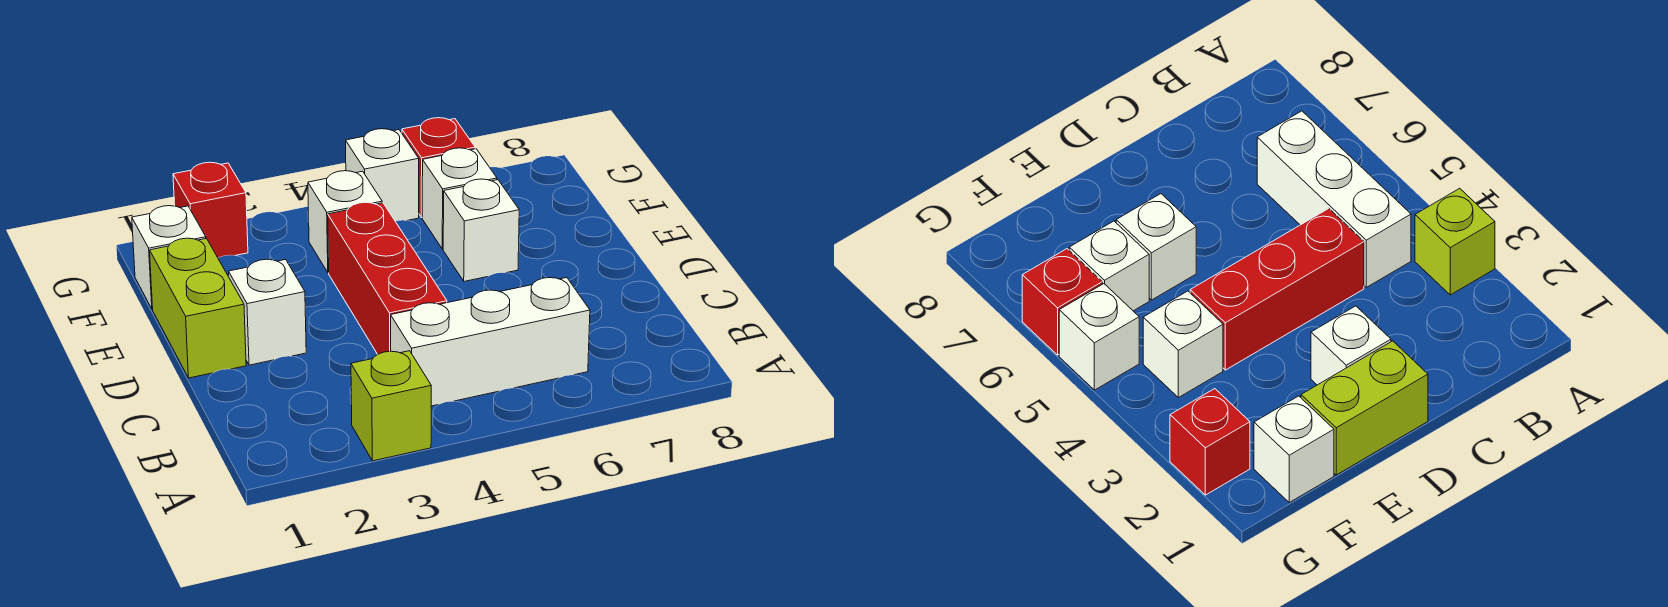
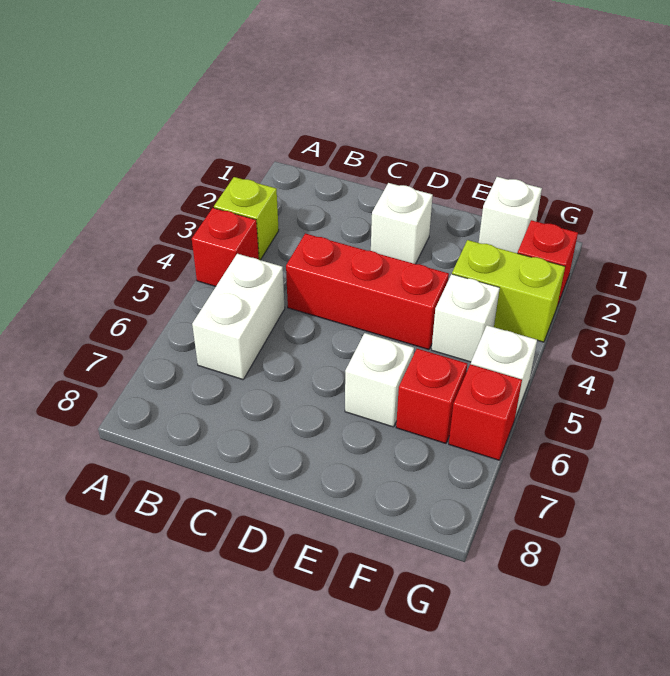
none -> red brick A4 level 1
white brick B4:B6 level 1 -> white brick B5:B6 level 1
lime brick D1:E1 level 1 -> lime brick F3:G3 level 1
white brick F6 level 1 -> red brick F6 level 1

